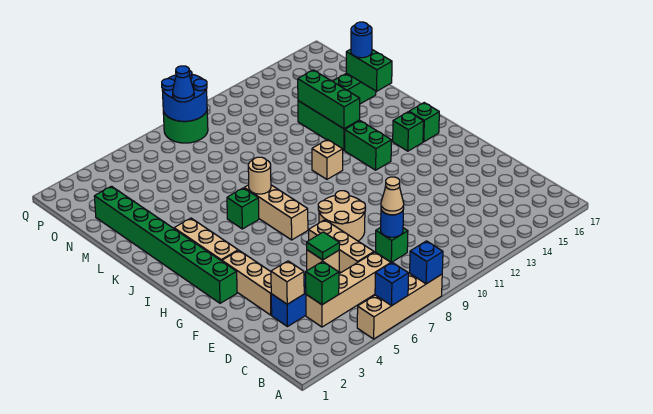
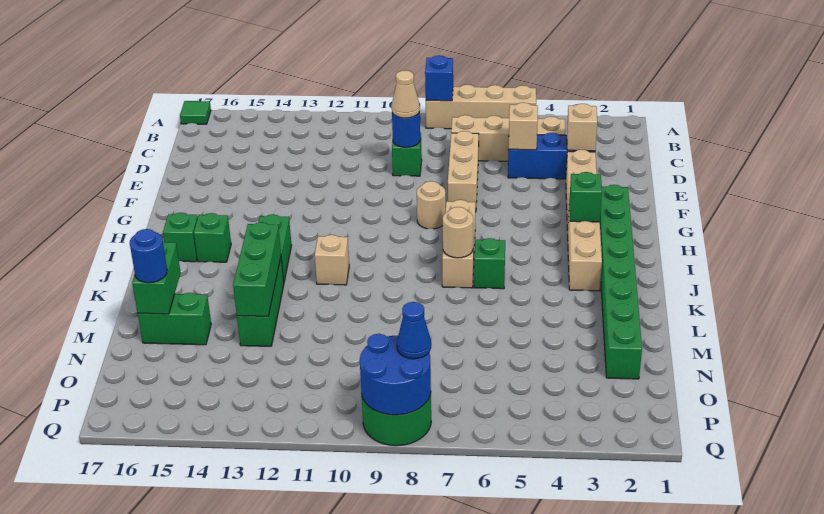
blue brick A6 level 2 -> none
green brick C4 level 2 -> green brick H3 level 2
green tile D5 level 3 -> green tile A17 level 1
tan round brick F8:G9 level 1 -> tan round brick G8 level 1

